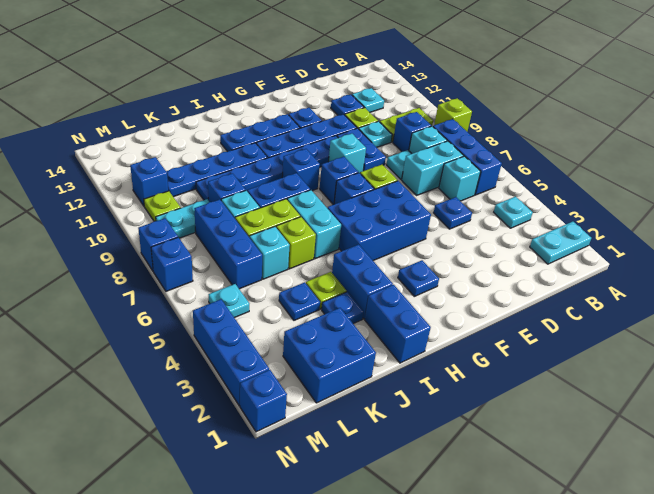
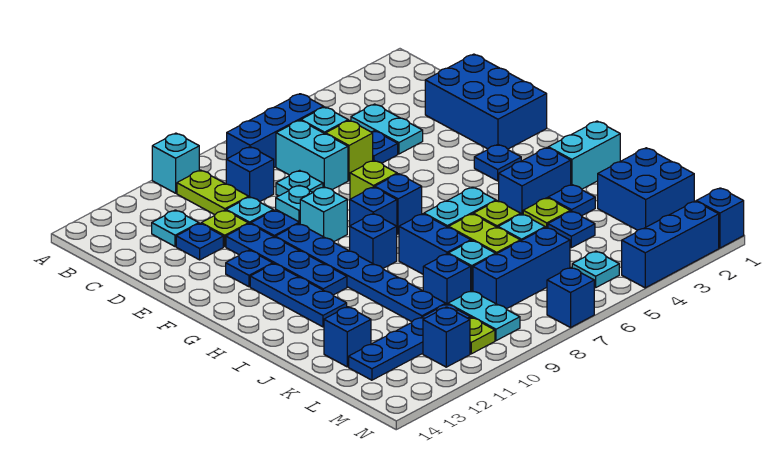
cyan plate A2:B2 level 1 -> cyan plate C4:D4 level 1
lime brick A9 level 1 -> lime brick D6 level 1
cyan plate B4 level 1 -> cyan plate E9 level 2
cyan brick C8 level 1 -> cyan brick A10 level 1
blue brick F5:H6 level 1 -> blue brick D1:F2 level 1
blue brick I1:I2 level 1 -> cyan brick I1:I2 level 1
blue plate I11:L11 level 1 -> blue plate L10:L13 level 1
blue brick N8 level 1 -> blue brick K13 level 1

